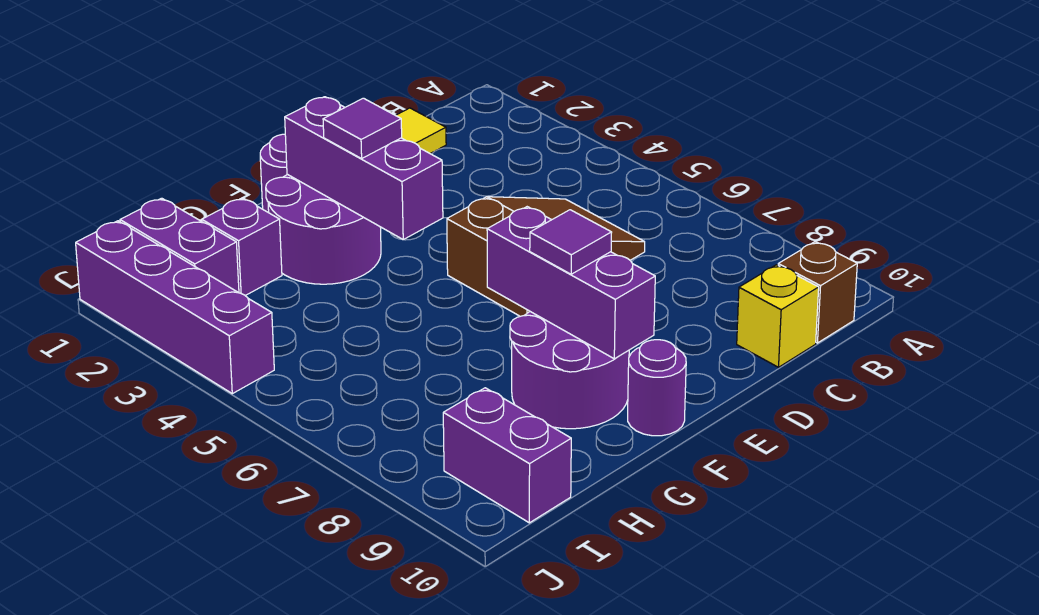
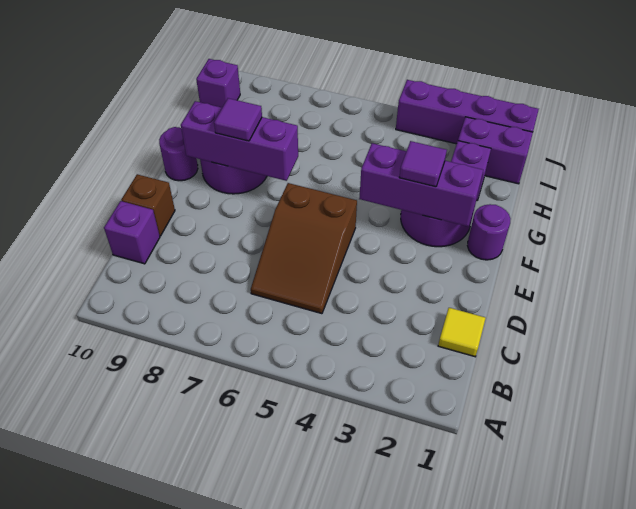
brown brick B10 level 1 -> brown brick D10 level 1
yellow brick C10 level 1 -> purple brick C10 level 1
purple brick I9:I10 level 1 -> purple brick I10 level 1

